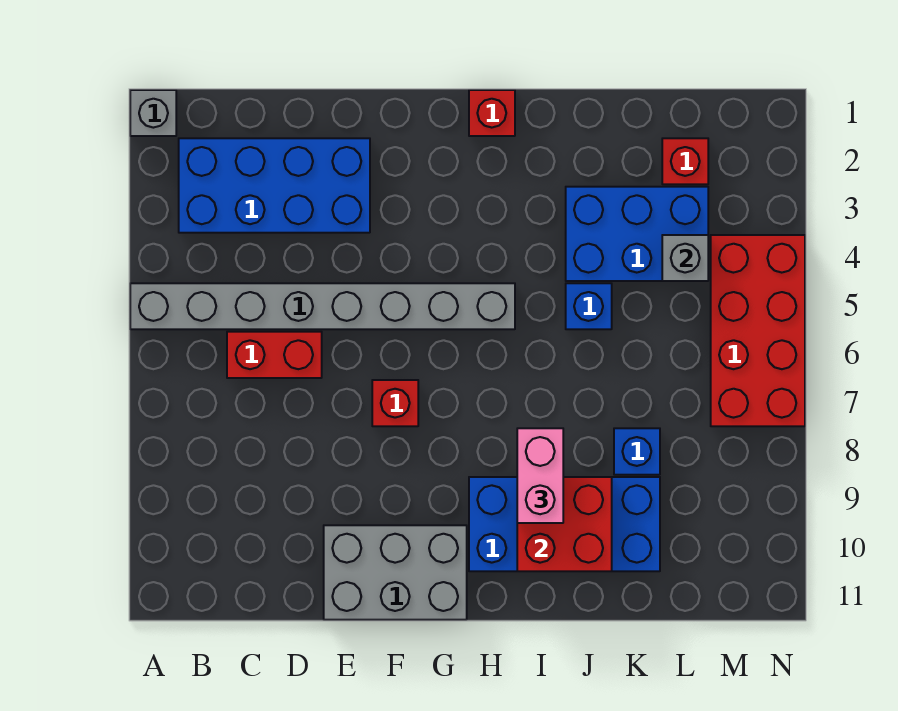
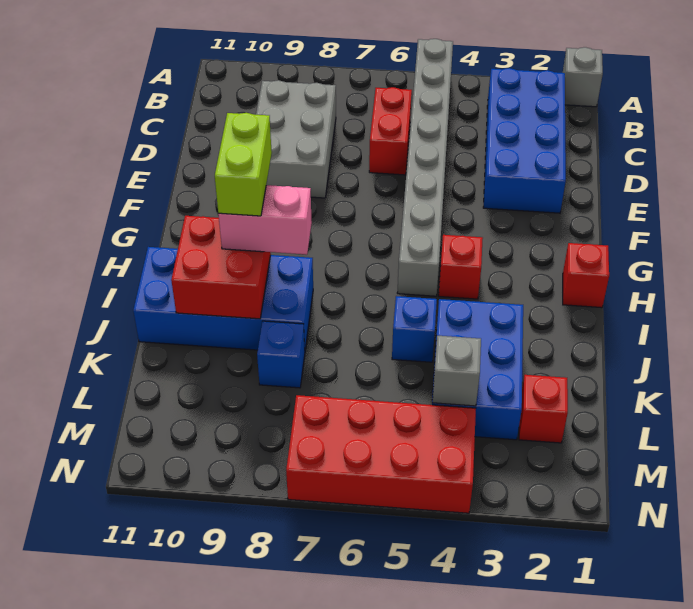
grey brick E10:G11 level 1 -> grey brick C8:E9 level 1
red brick F7 level 1 -> red brick H4 level 1
blue brick H9:K10 level 1 -> blue brick I8:J11 level 1
none -> lime brick H9:I9 level 4

